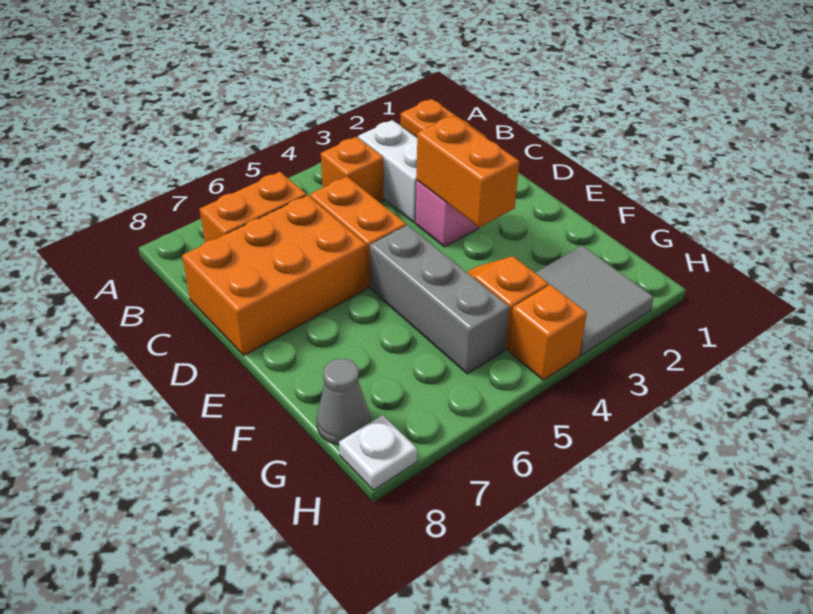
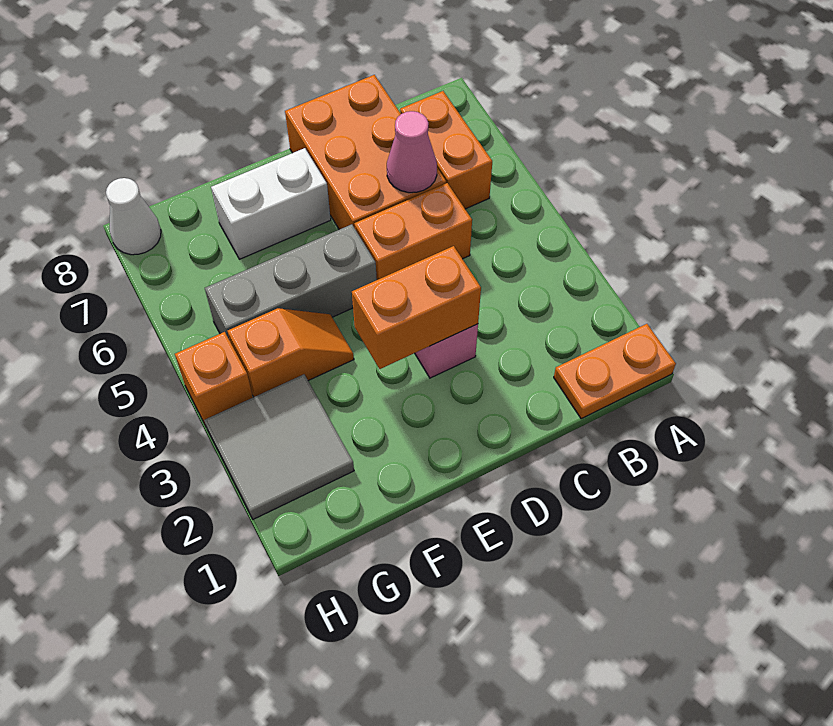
white brick B3:C3 level 1 -> white brick E7:F7 level 1
orange brick B4 level 1 -> none
none -> pink cone C6 level 2
grey cone G8 level 1 -> none
white plate H8 level 1 -> white cone H8 level 1

